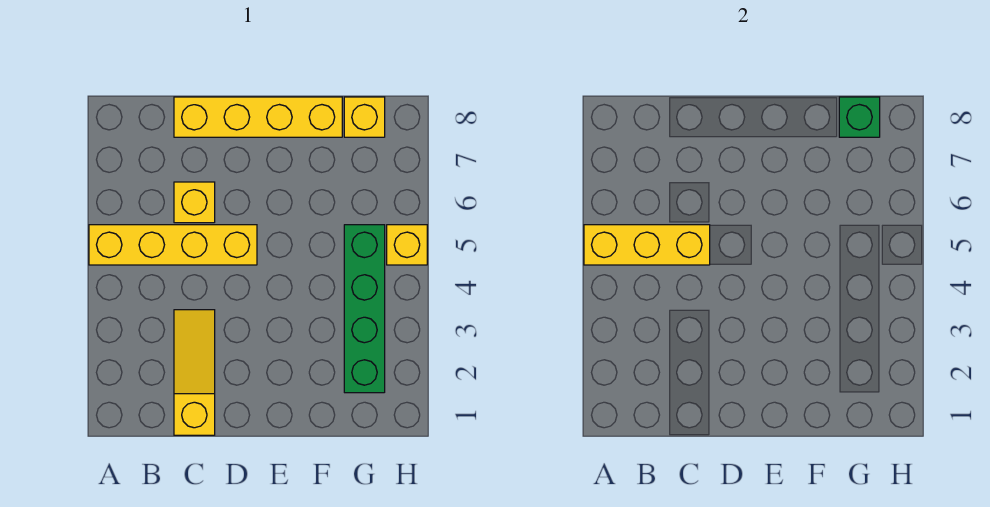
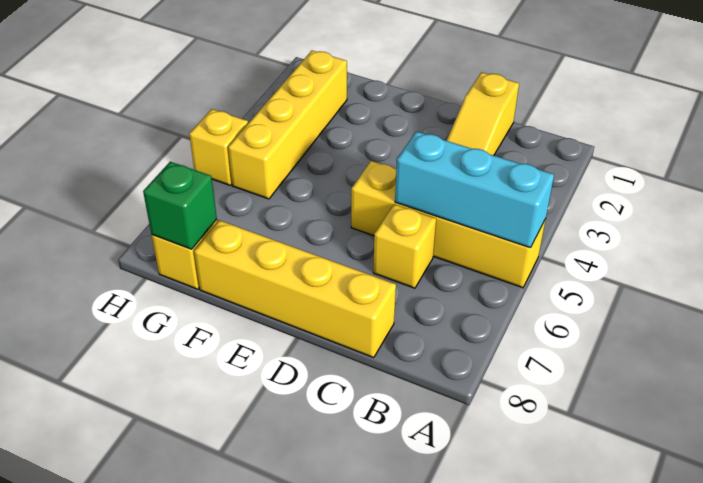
yellow brick A5:C5 level 2 -> cyan brick A5:C5 level 2
green brick G2:G5 level 1 -> yellow brick G2:G5 level 1

